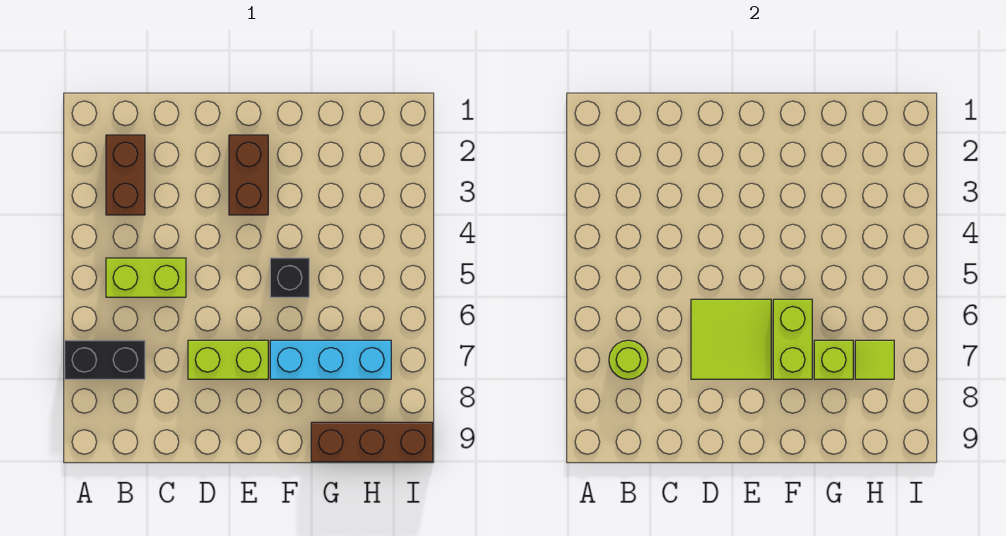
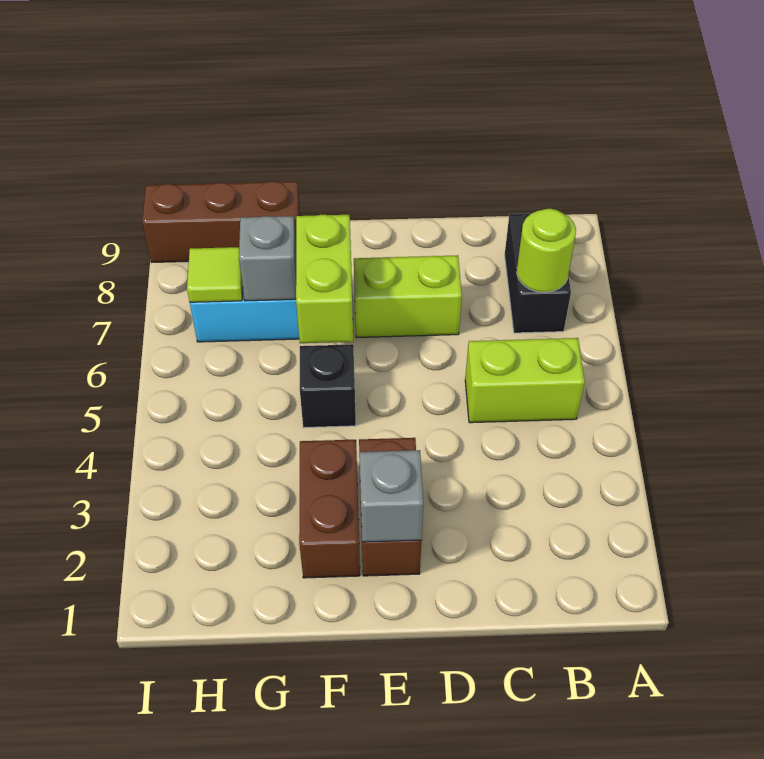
black brick A7:B7 level 1 -> black brick B7:B8 level 1
brown brick B2:B3 level 1 -> brown brick F2:F3 level 1
lime tile D6:E7 level 2 -> none
none -> grey brick E2 level 2
lime brick G7 level 2 -> grey brick G7 level 2

